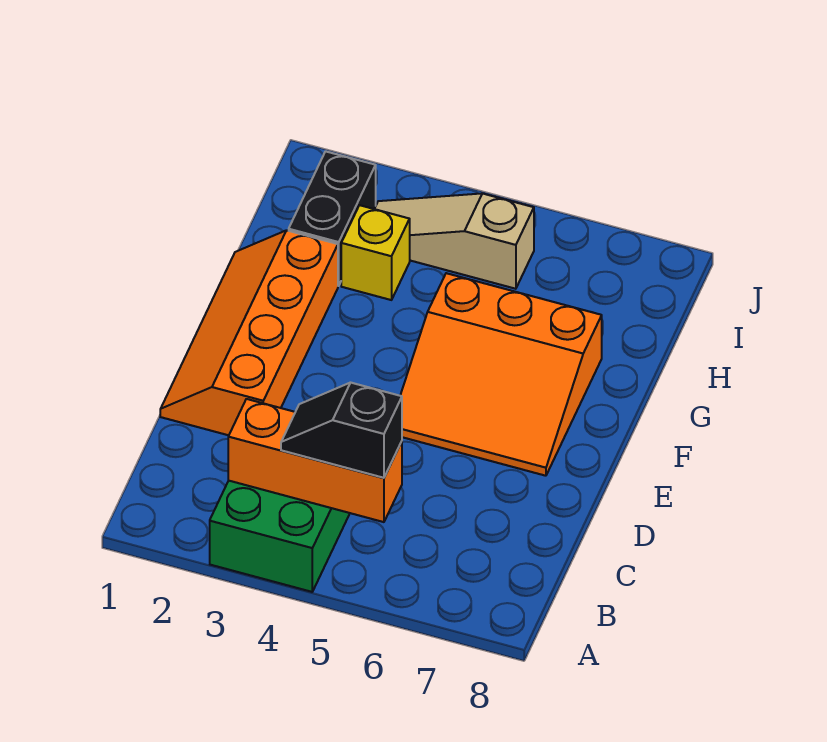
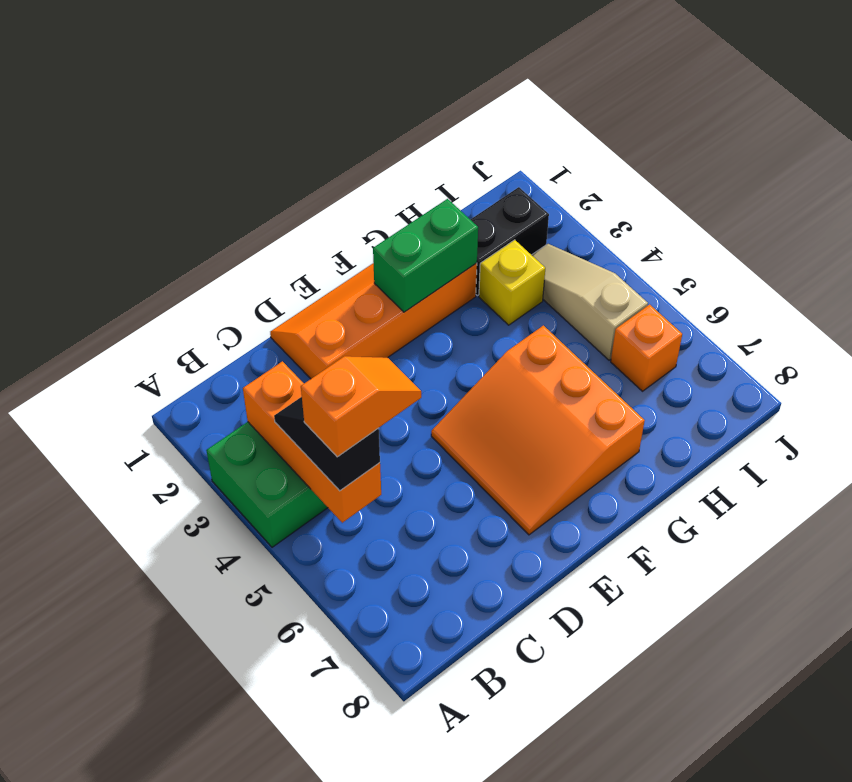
none -> orange slope B5:C5 level 4 top B
none -> green brick F2:G2 level 2
none -> orange brick I6 level 1

